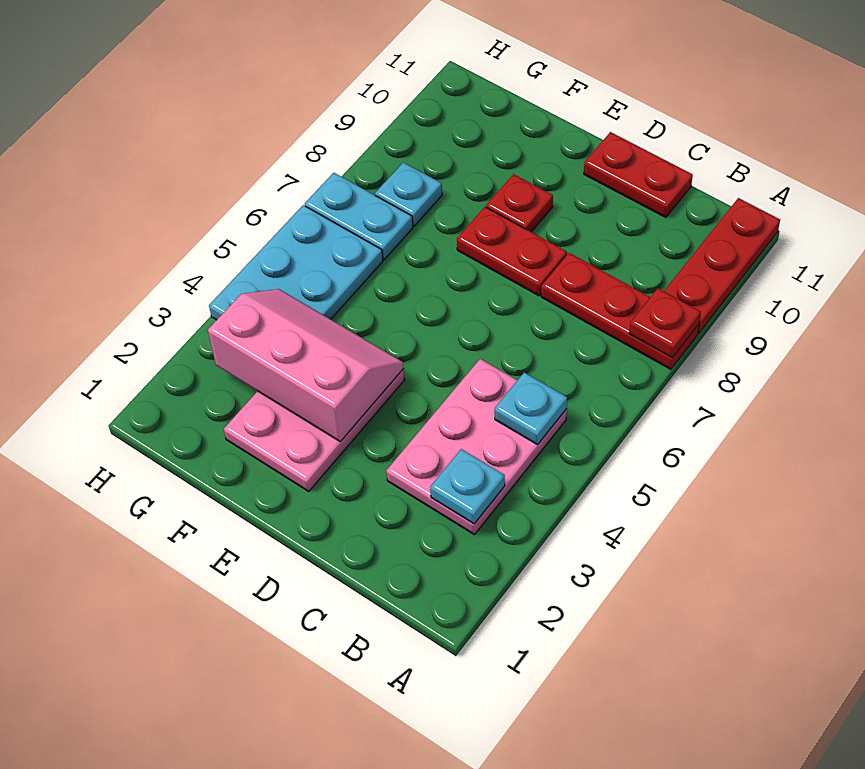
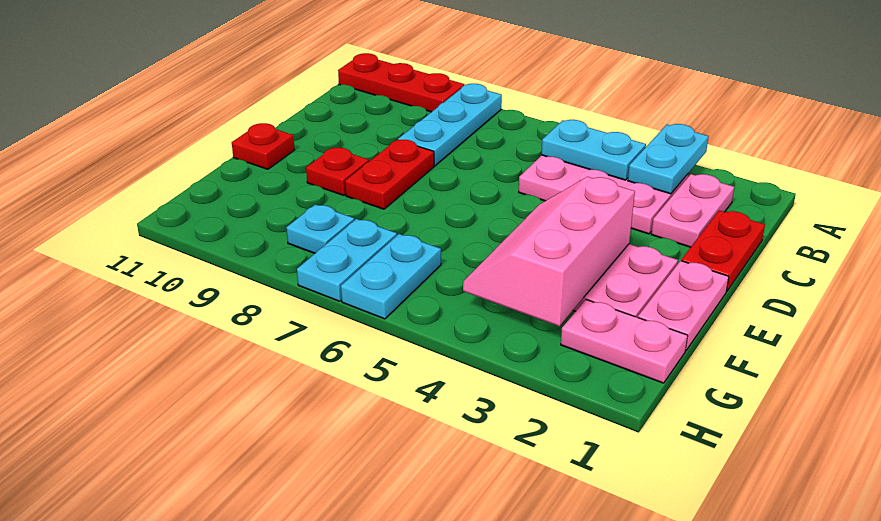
red plate A8:C8 level 1 -> cyan plate A8:C8 level 1
red plate A8 level 2 -> red plate E11 level 1
none -> pink plate B2:C2 level 1
cyan plate B3 level 2 -> cyan plate A3:B3 level 2
cyan plate B5 level 2 -> cyan plate B4:B5 level 2
red plate C11:D11 level 1 -> red plate C1:D1 level 1
none -> pink plate E1:F1 level 1
none -> pink plate G1:G2 level 1
cyan plate G4:H6 level 1 -> cyan plate G6:H6 level 1

